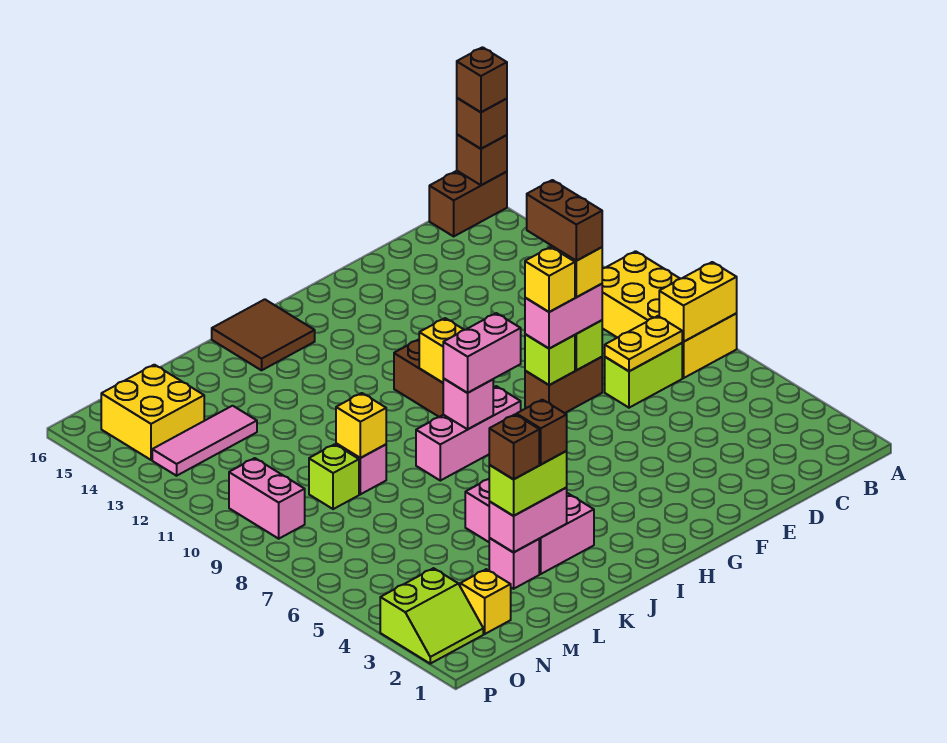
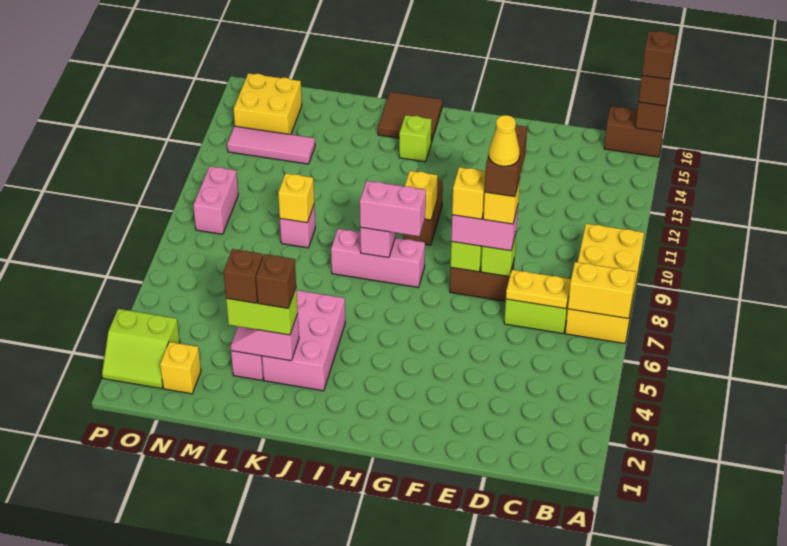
none -> yellow cone E8 level 6
pink brick K3:L3 level 2 -> pink slope K3:L3 level 2 top K
lime brick M9 level 1 -> lime brick I14 level 1

